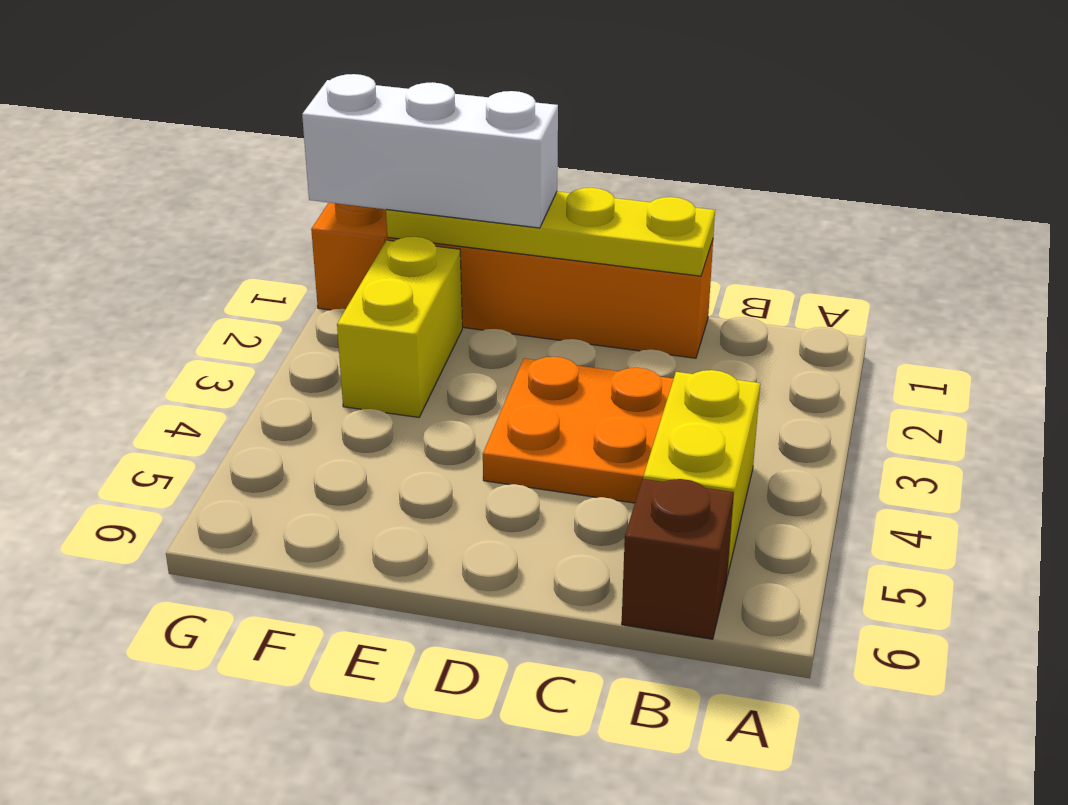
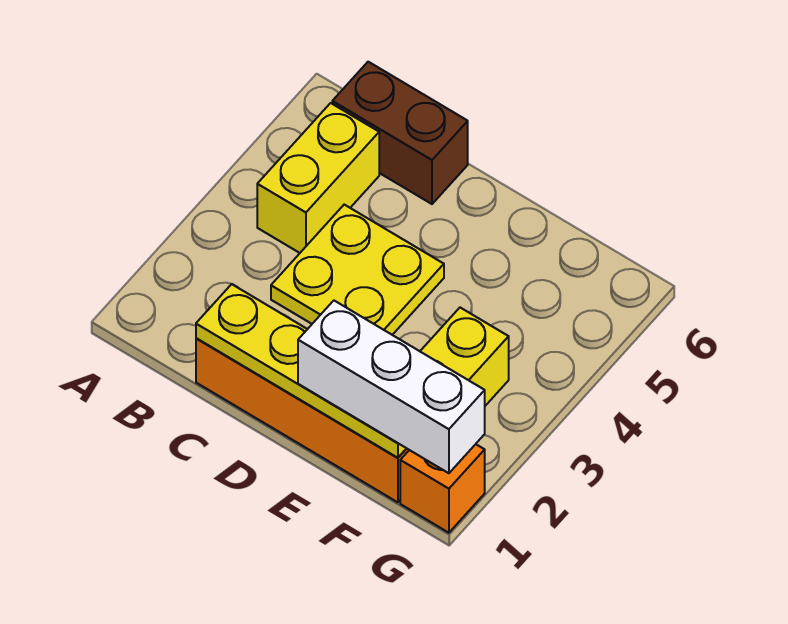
brown brick B6 level 1 -> brown brick B6:C6 level 1
orange plate C3:D4 level 1 -> yellow plate C3:D4 level 1

